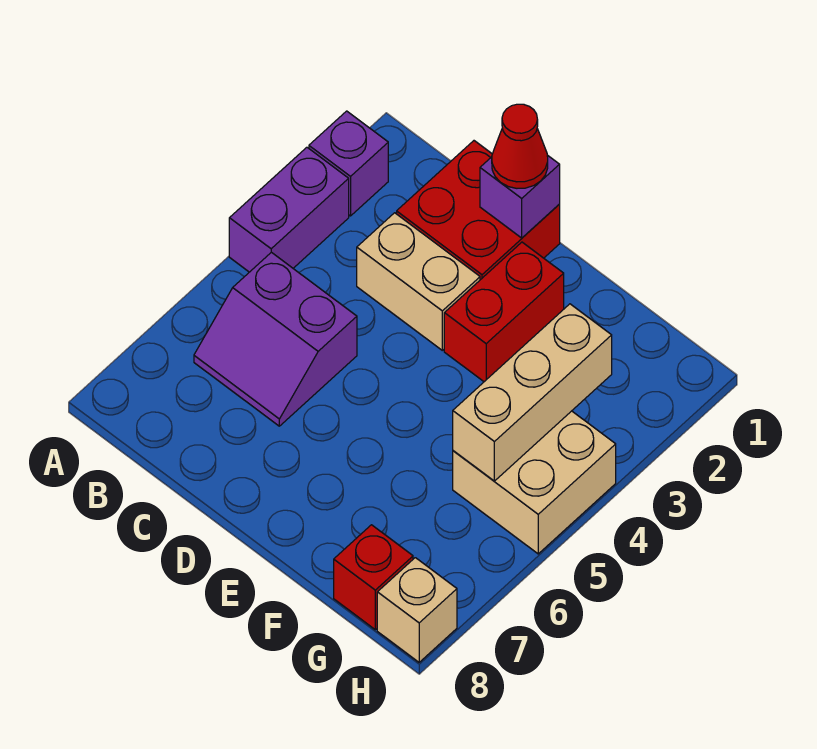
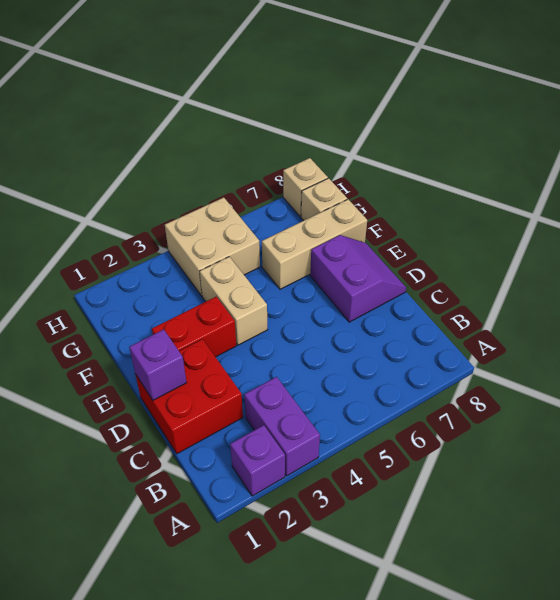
purple brick A3:A4 level 1 -> purple brick A3:B3 level 1
purple slope B5:C6 level 1 top 5 -> purple slope D7:E8 level 1 top 7
tan brick C3:D3 level 1 -> tan brick E4:F4 level 1
red cone D1 level 3 -> none
tan brick G3:G5 level 2 -> tan brick F6:F8 level 1
red brick G8 level 1 -> tan brick G8 level 1

